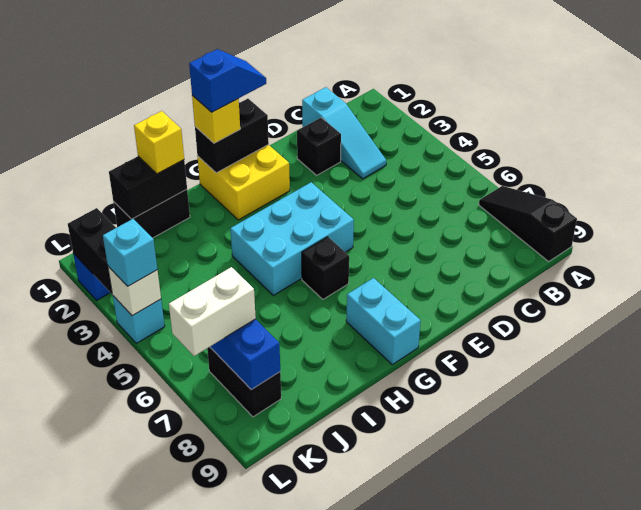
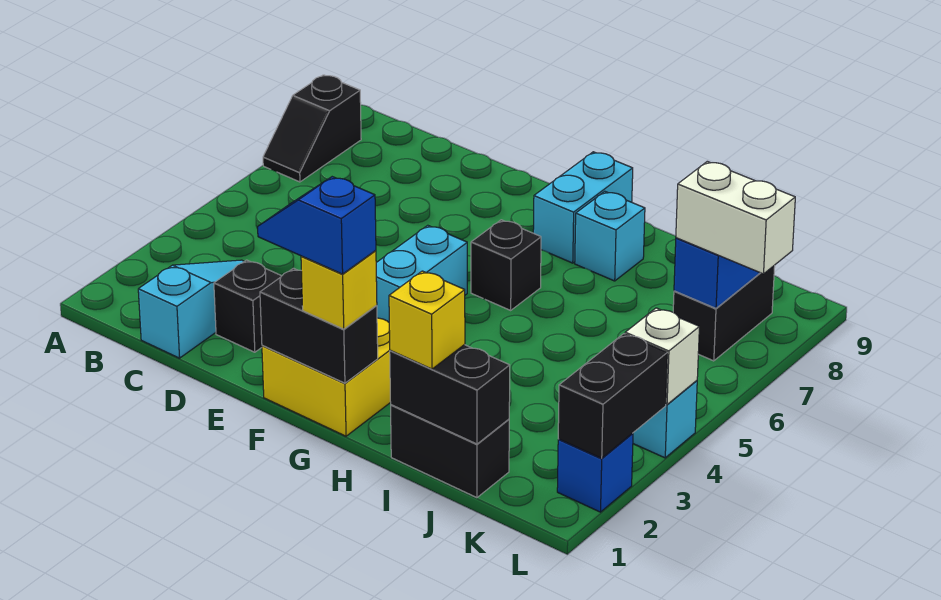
black slope A7:A9 level 1 top 9 -> black slope A7:A8 level 1 top 8
cyan brick F4:H5 level 1 -> cyan brick F4:F5 level 1
cyan brick L4 level 3 -> cyan brick H8 level 1

